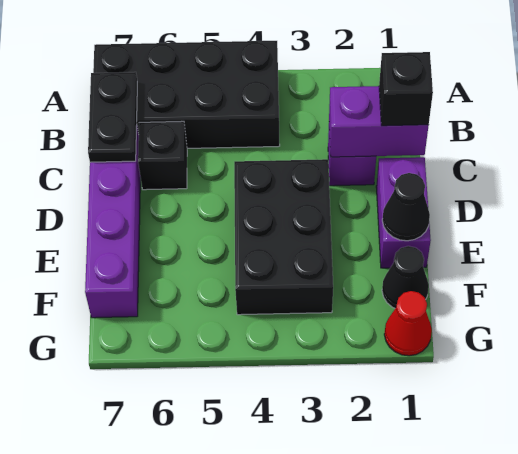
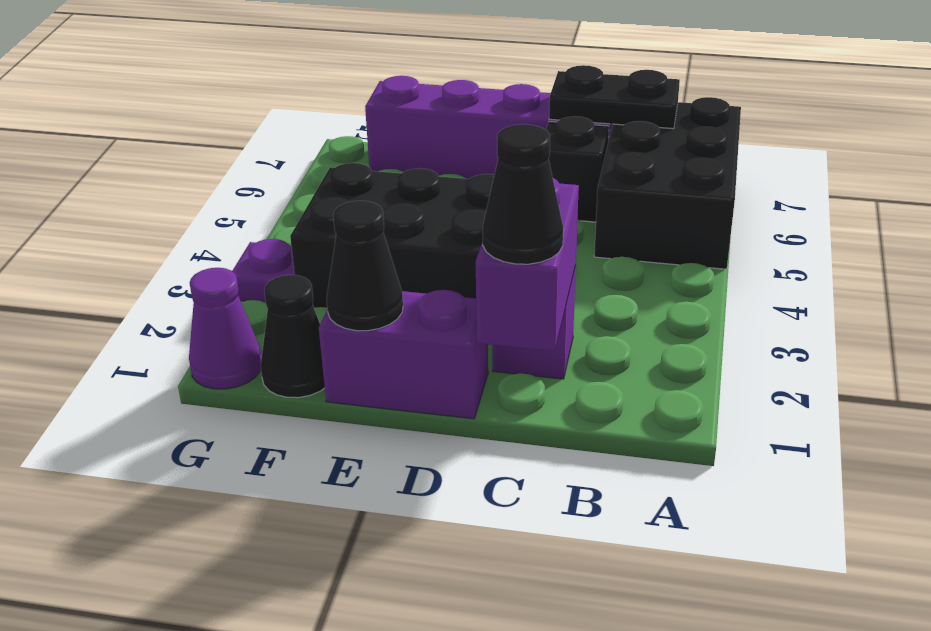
black brick A4:B7 level 1 -> black brick A5:B7 level 1
black brick C1 level 3 -> black cone C1 level 3
red cone G1 level 1 -> purple cone G1 level 1
none -> purple plate G3 level 1

